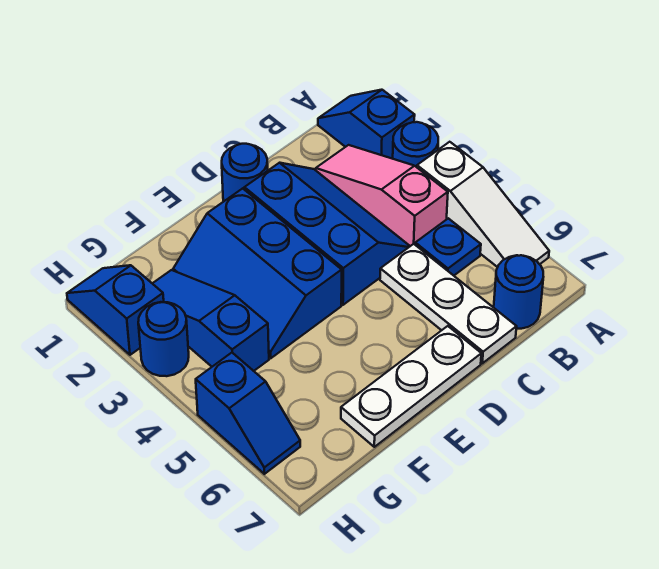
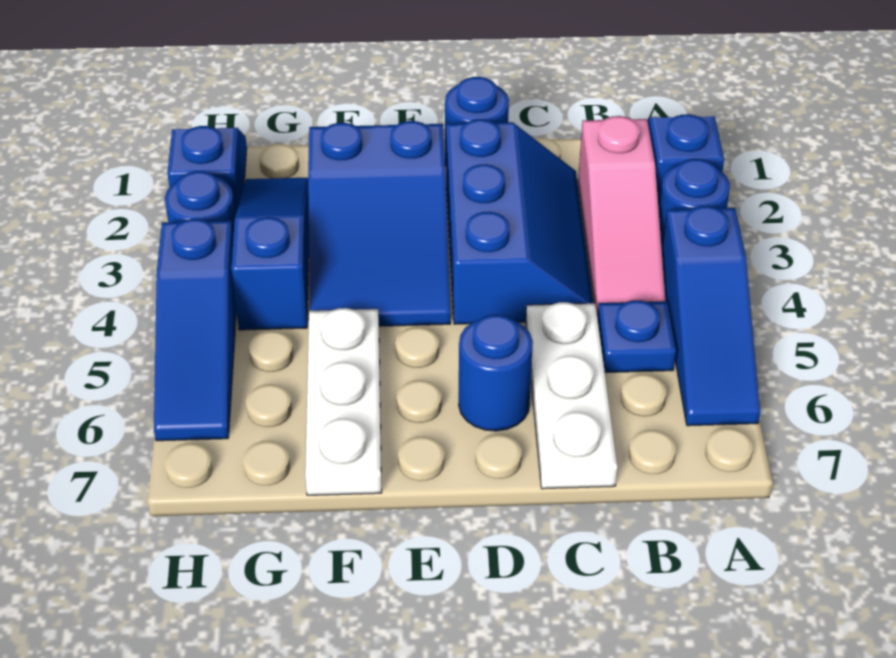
white slope A4:A6 level 1 top 4 -> blue slope A4:A6 level 1 top 4
pink slope B2:B4 level 1 top 4 -> pink slope B2:B4 level 1 top 2
blue round brick B7 level 1 -> blue round brick D6 level 1
white plate D7:F7 level 1 -> white plate F5:F7 level 1
blue slope E2:F4 level 1 top E -> blue slope E2:F4 level 1 top 2
blue slope H5:H6 level 1 top 5 -> blue slope H4:H6 level 1 top 4

